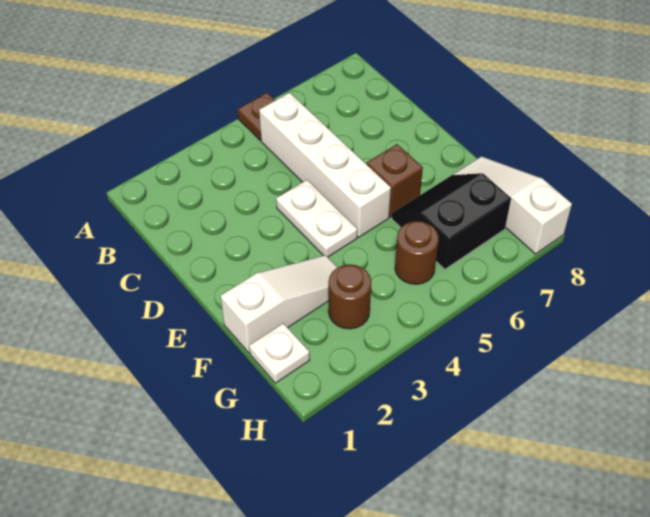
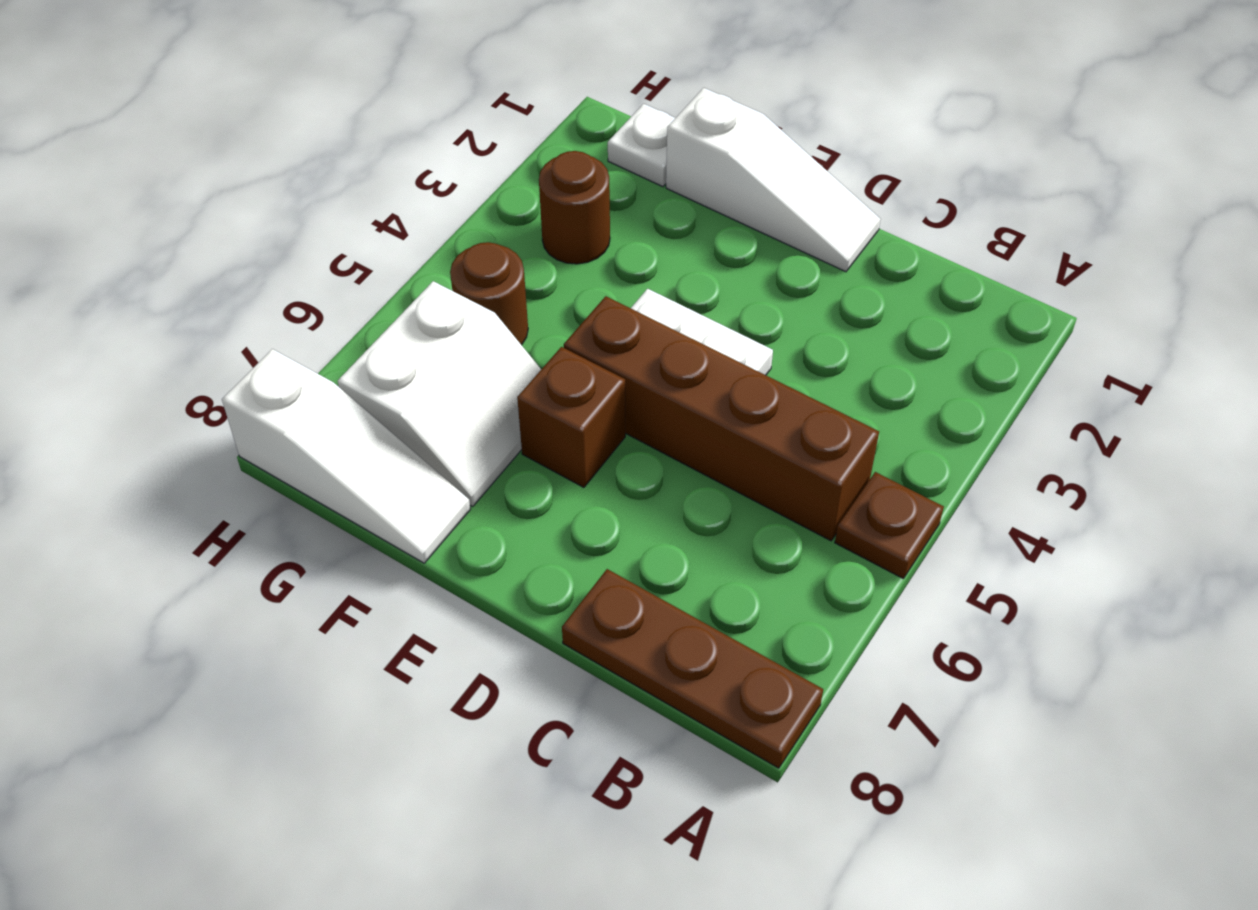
none -> brown plate A8:C8 level 1
white brick B5:E5 level 1 -> brown brick B5:E5 level 1
white slope F1:F3 level 1 top 1 -> white slope D1:F1 level 1 top F
black slope F6:G7 level 1 top G -> white slope F6:G7 level 1 top G

